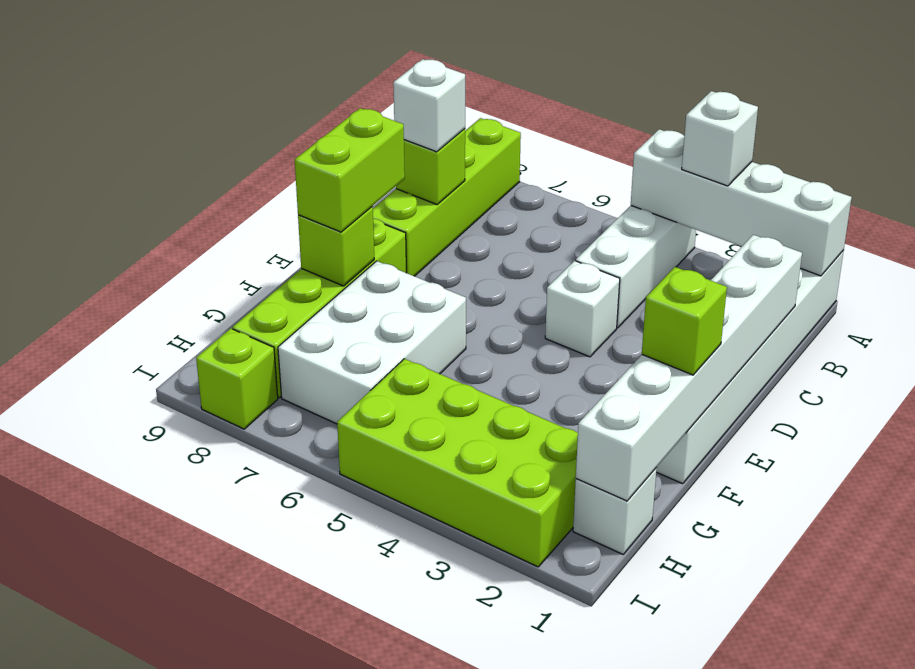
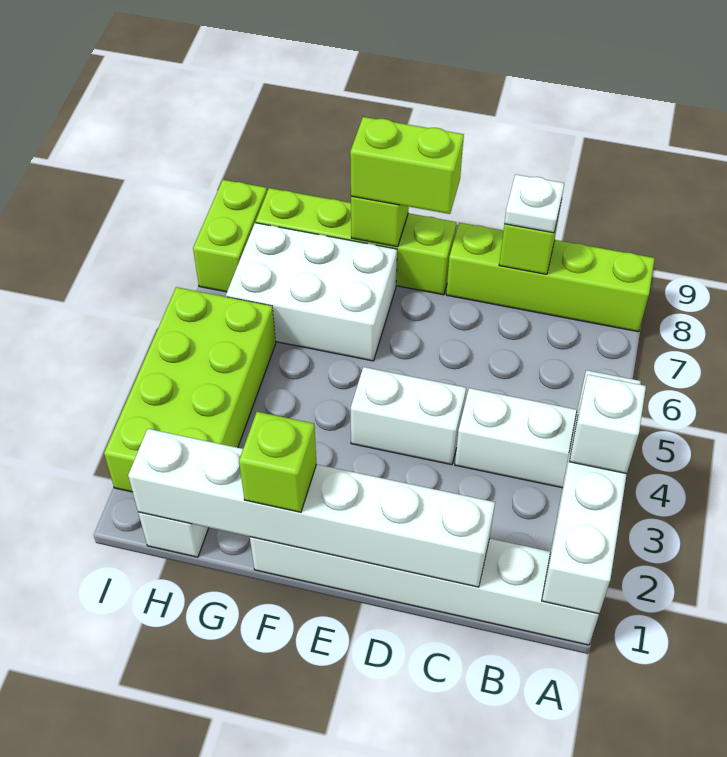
white brick C8 level 3 -> white plate C8 level 3
white brick D4 level 1 -> white brick D4:E4 level 1
lime brick I8 level 1 -> lime brick I7:I8 level 1

